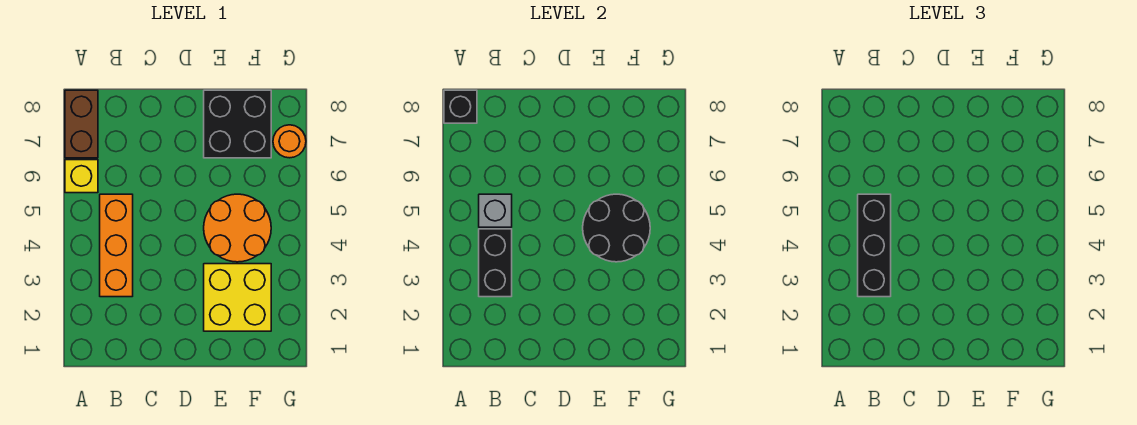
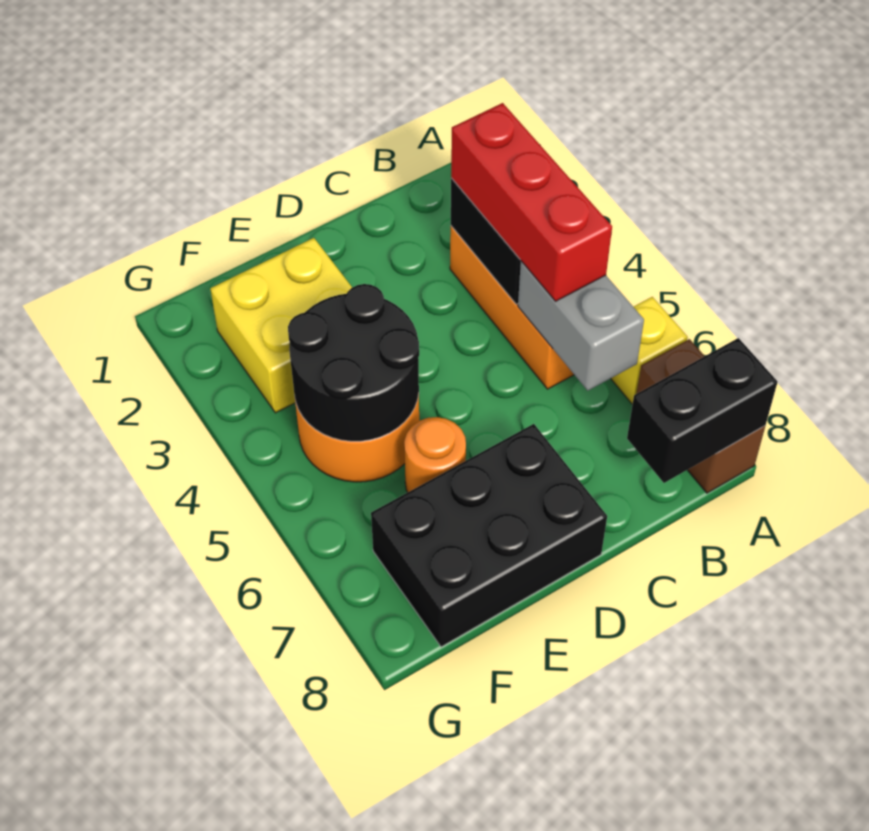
black brick A8 level 2 -> black brick A8:B8 level 2
black brick B3:B5 level 3 -> red brick B3:B5 level 3
grey brick B5 level 2 -> grey brick B5:B6 level 2
black brick E7:F8 level 1 -> black brick D7:F8 level 1
orange round brick G7 level 1 -> orange round brick E6 level 1

